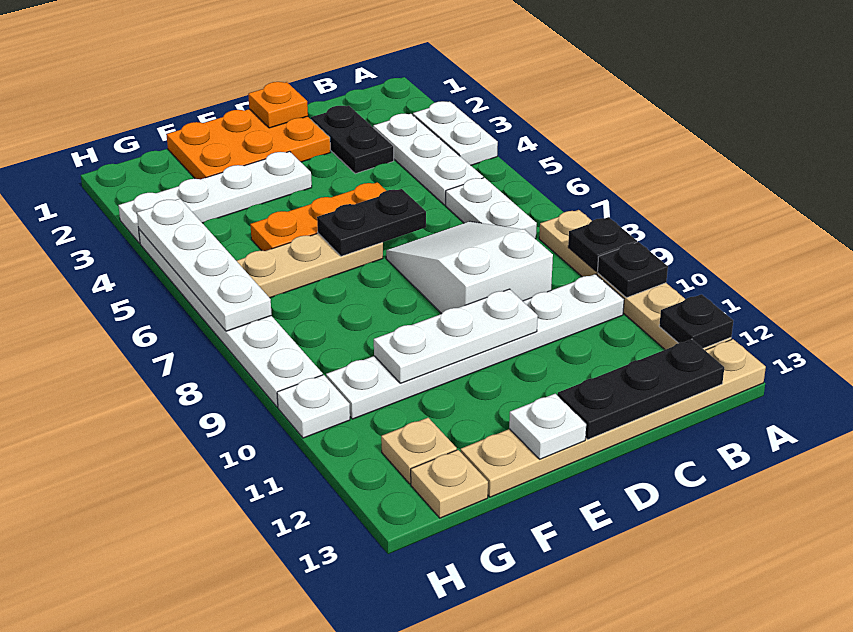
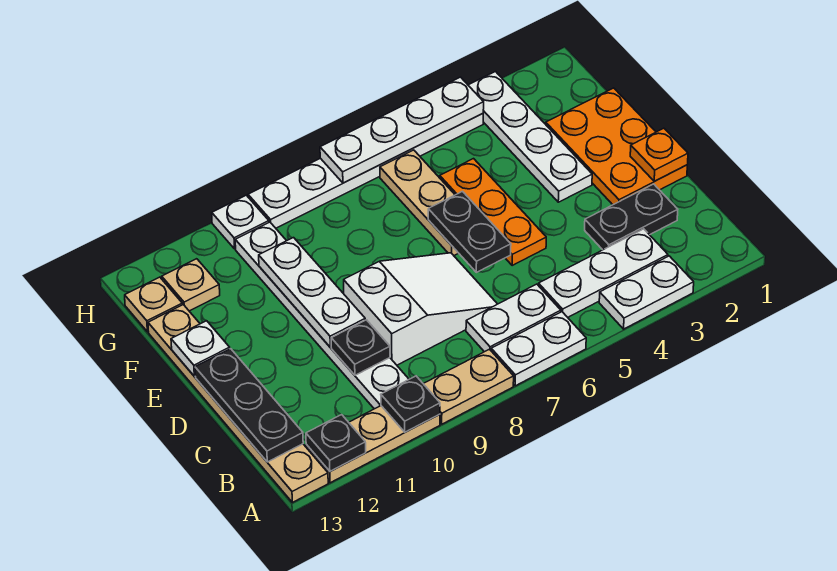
none -> white plate A6:A7 level 1
black plate A9 level 2 -> black plate C10 level 2

